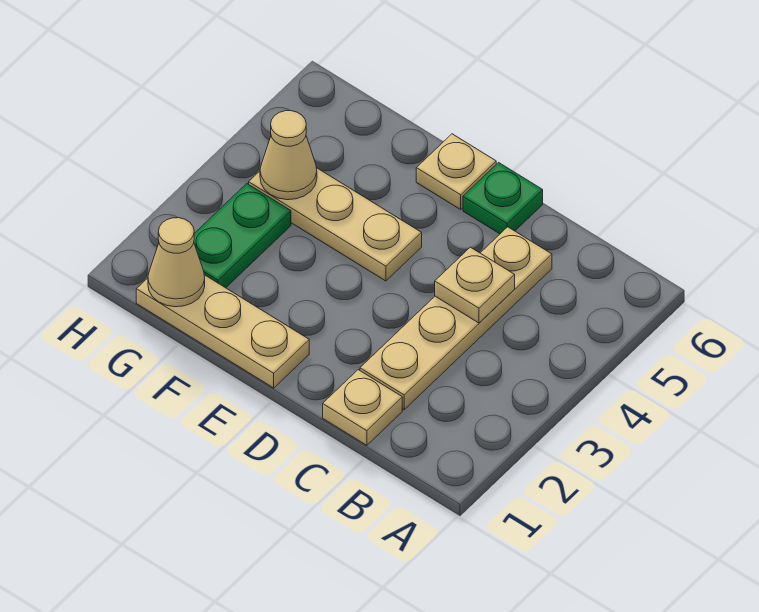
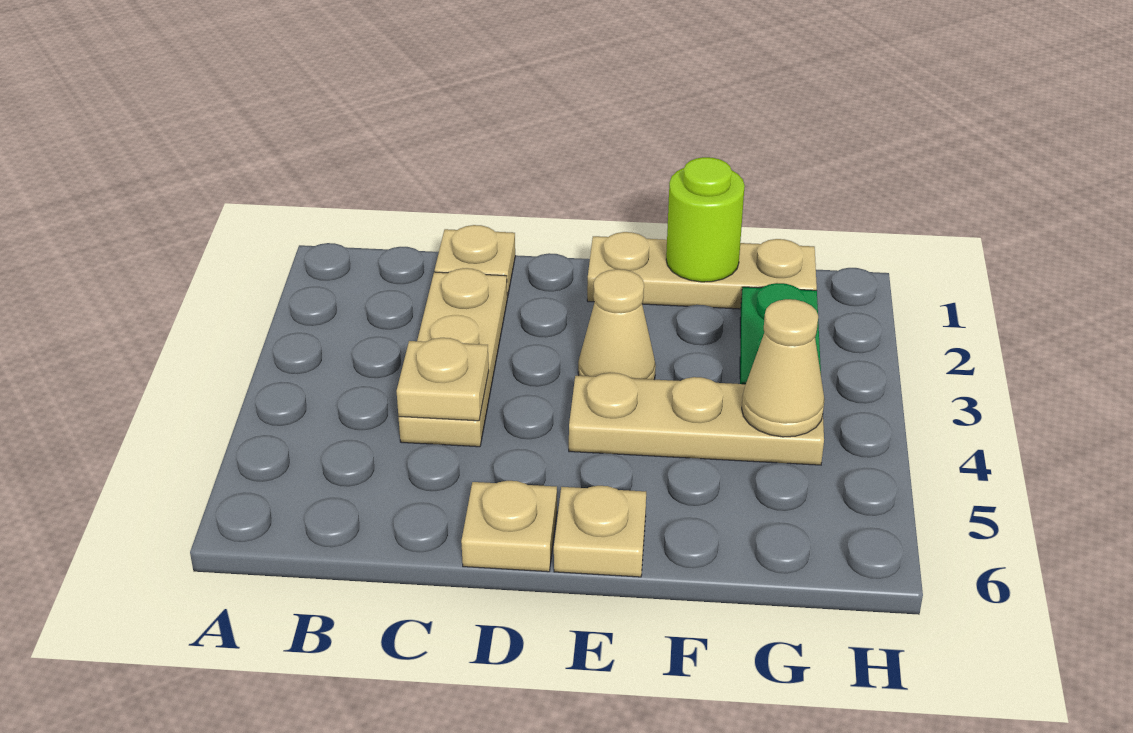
tan plate C2:C5 level 1 -> tan plate C2:C4 level 1
green plate D6 level 1 -> tan plate D6 level 1
none -> lime round brick F1 level 2
tan cone G1 level 2 -> tan cone E3 level 1

